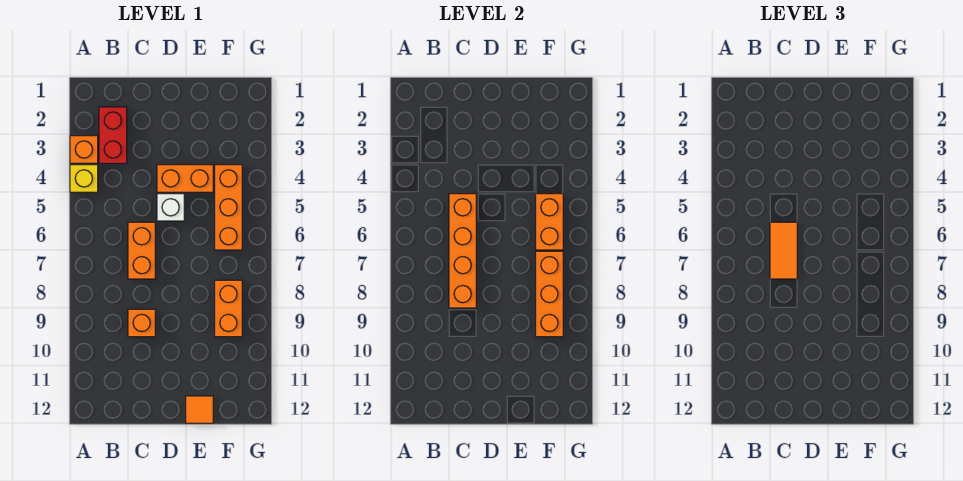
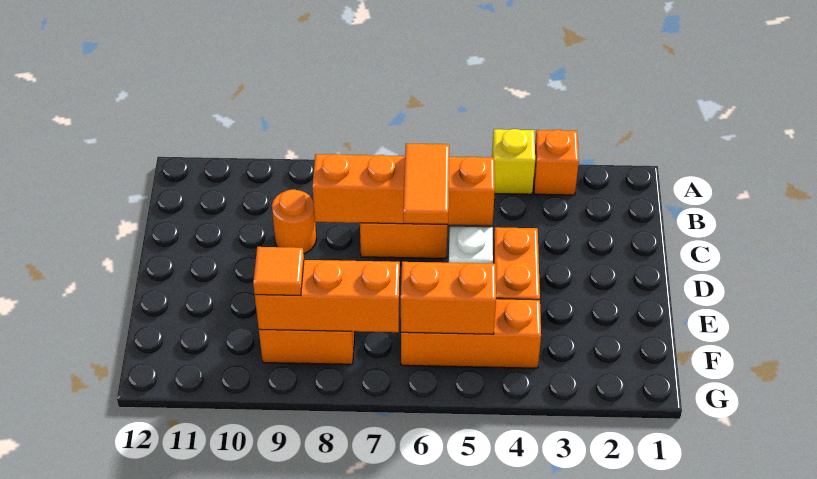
red brick B2:B3 level 1 -> none
orange tile C6:C7 level 3 -> orange tile C6:D6 level 3
orange brick C9 level 1 -> orange round brick C9 level 1
orange tile E12 level 1 -> orange tile F9 level 3

